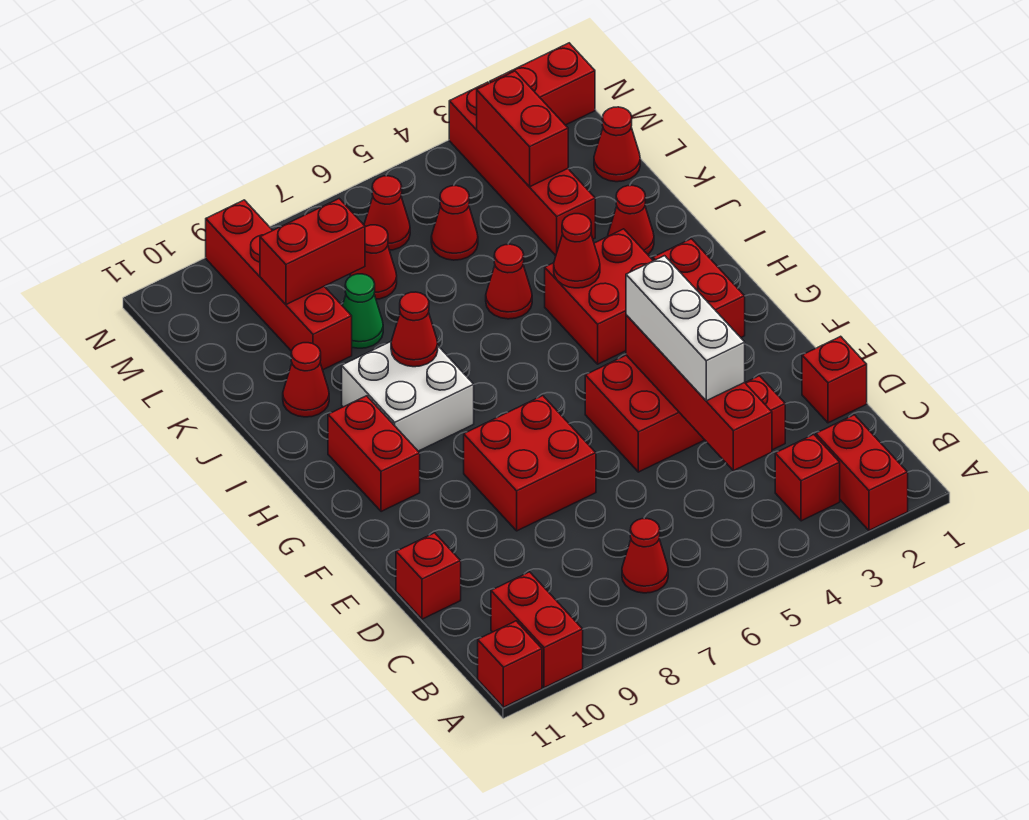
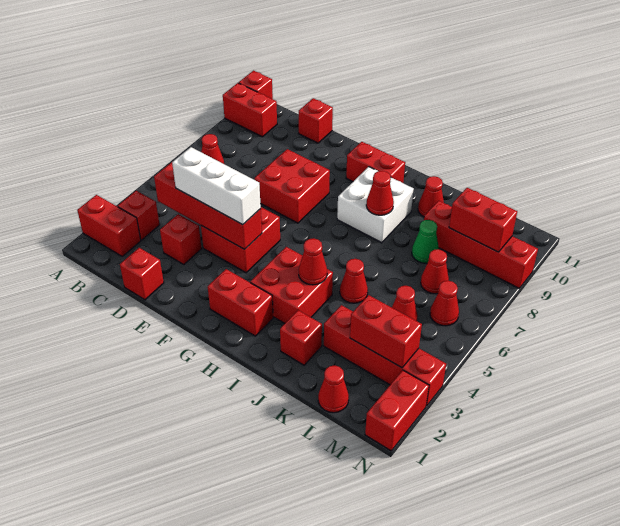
red cone J2 level 1 -> red brick J2 level 1
red brick L8:L9 level 2 -> red brick L9:M9 level 2

